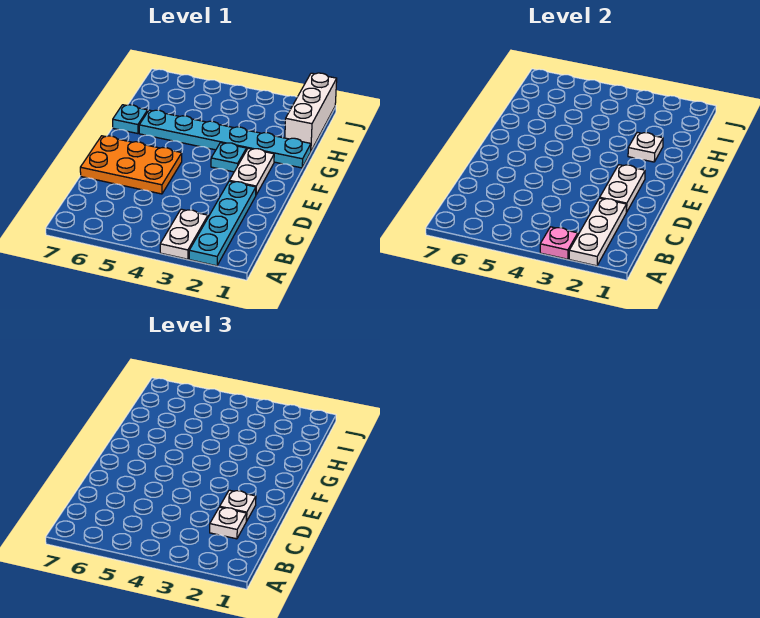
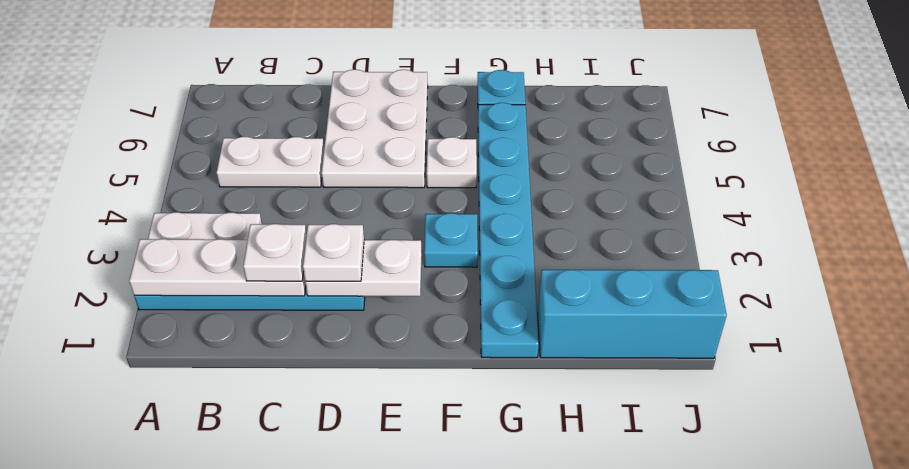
pink plate A3 level 2 -> none
orange plate D5:E7 level 1 -> white plate D5:E7 level 1
white plate E2:F2 level 1 -> white plate B5:C5 level 1
white plate G2 level 2 -> white plate F5 level 1
white brick H1:J1 level 1 -> cyan brick H1:J1 level 1

